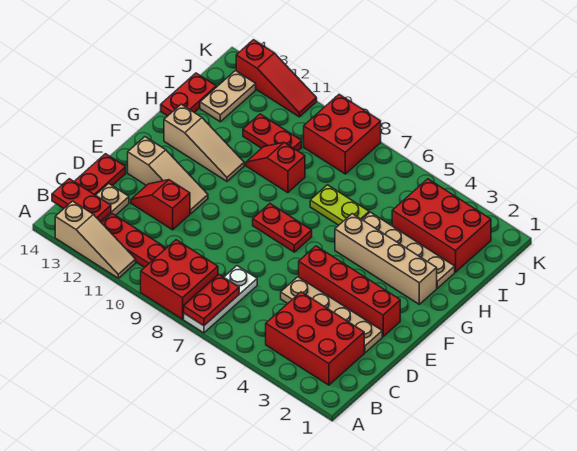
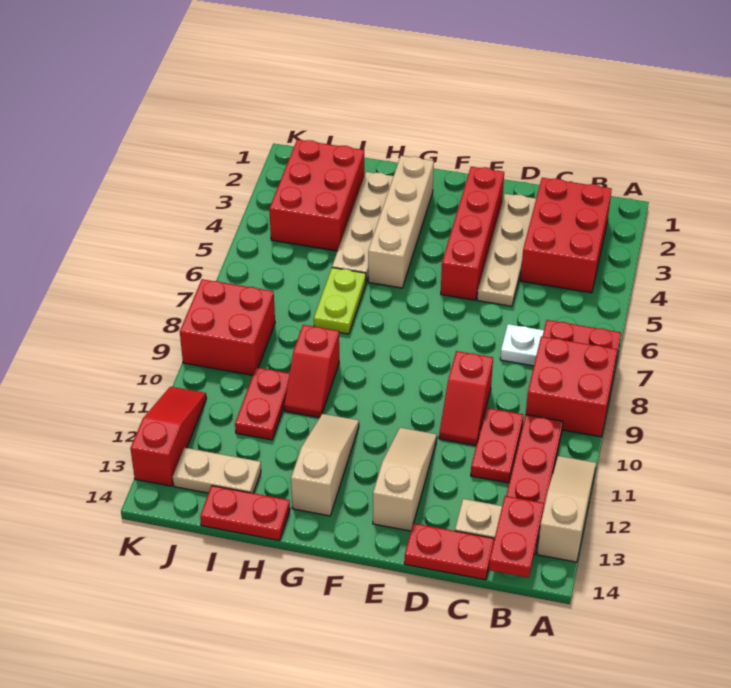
red slope D11:D12 level 1 top 11 -> red slope D9:D10 level 1 top 9
red plate F7:F8 level 1 -> red plate C10:C11 level 1

